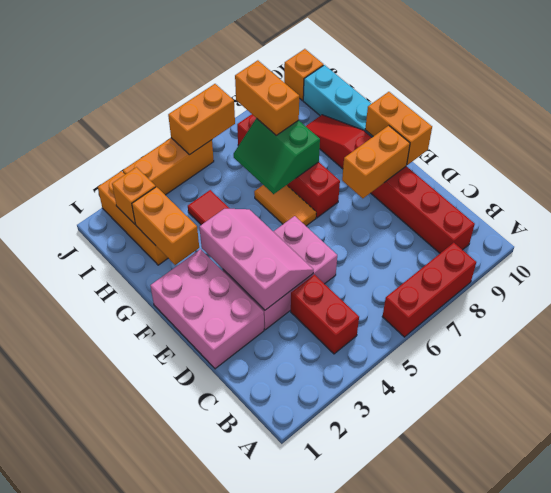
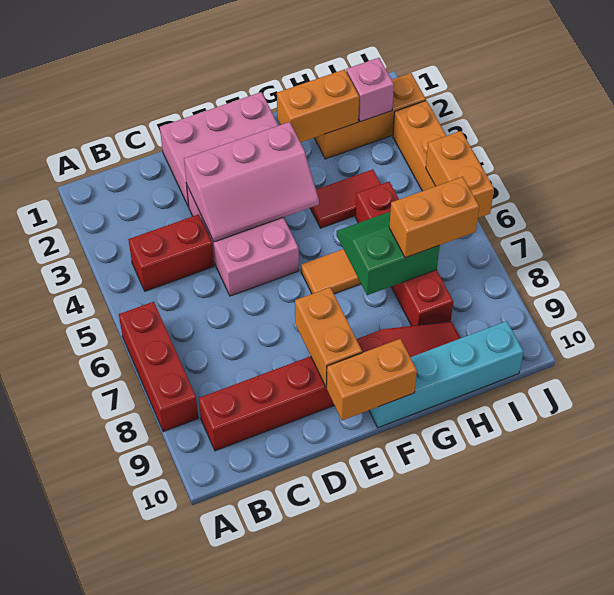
red brick F7:I7 level 1 -> red brick H5:H8 level 1
orange brick I2 level 2 -> pink brick I2 level 2
orange brick J10 level 1 -> none

